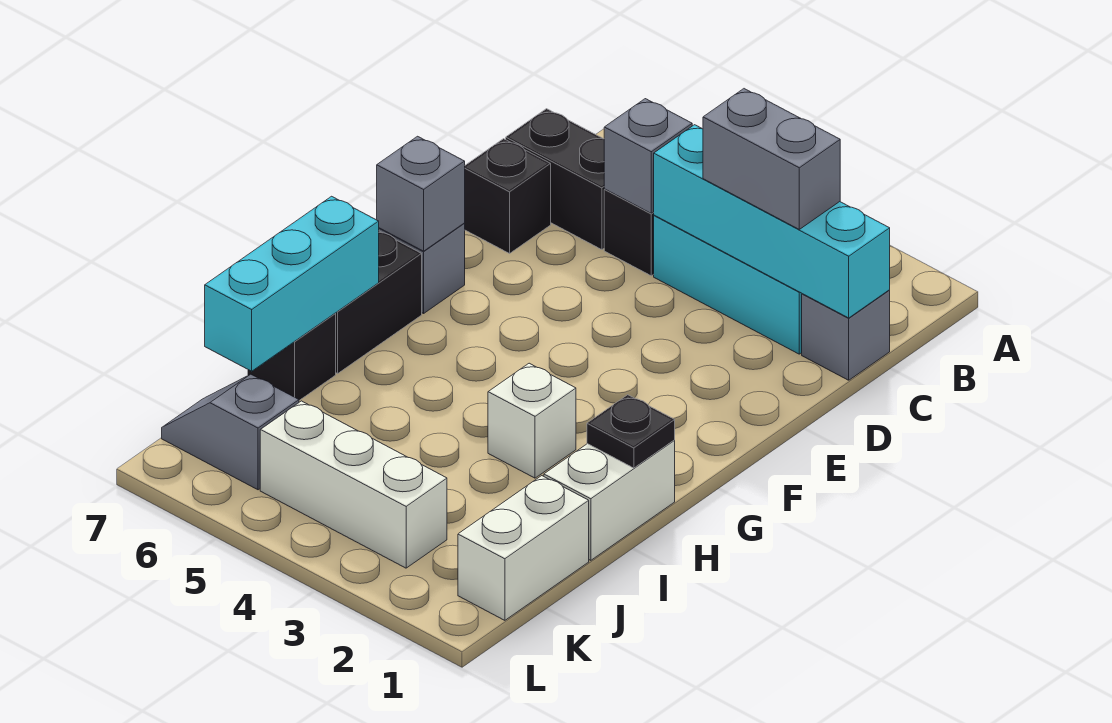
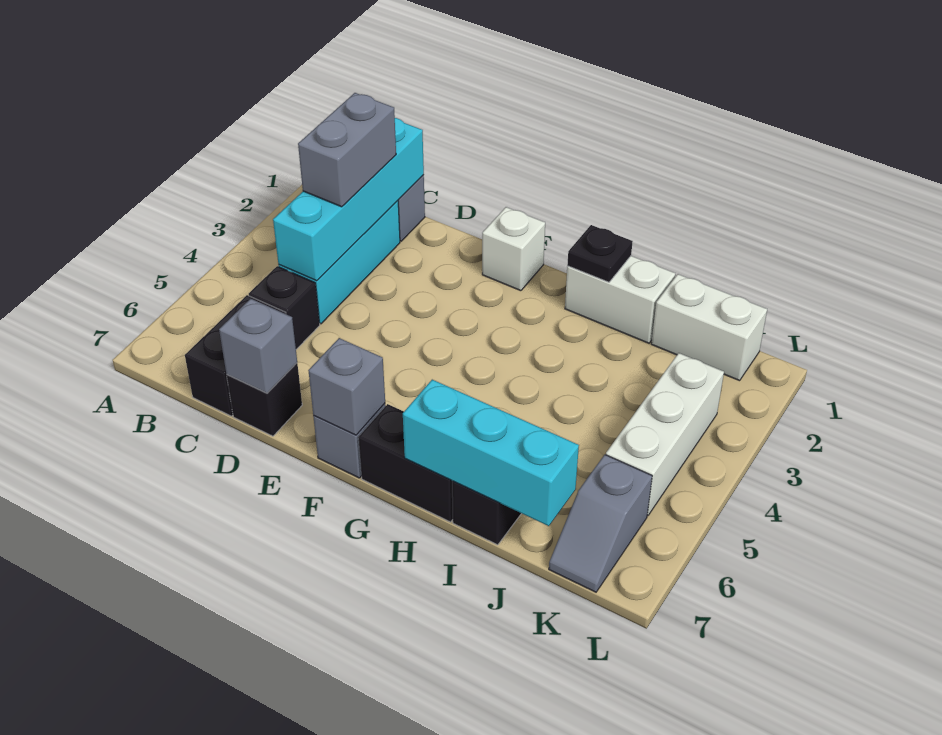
grey brick C5 level 2 -> grey brick D7 level 2
white brick H3 level 1 -> white brick F1 level 1

